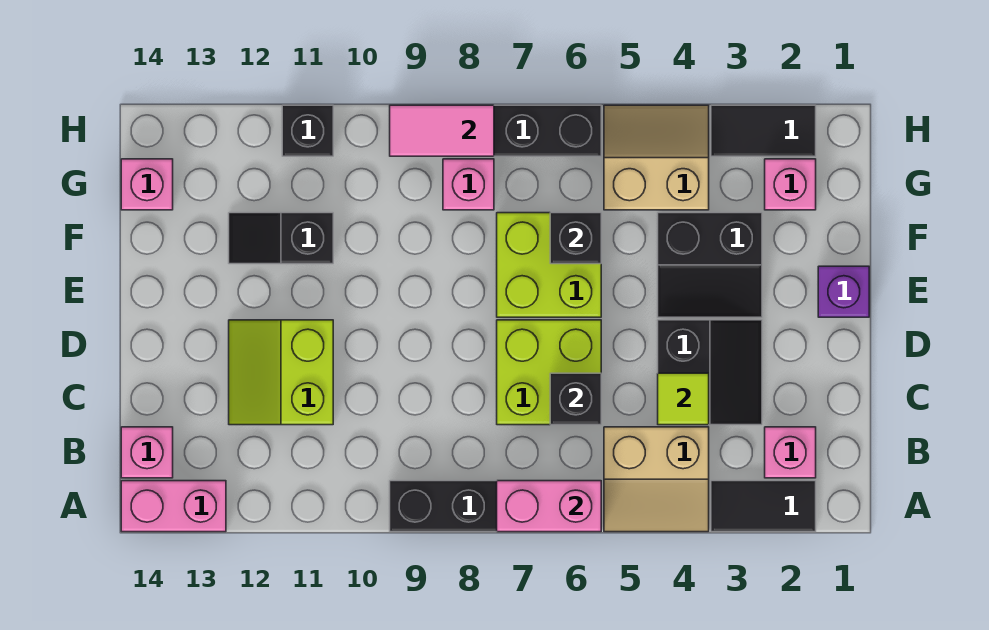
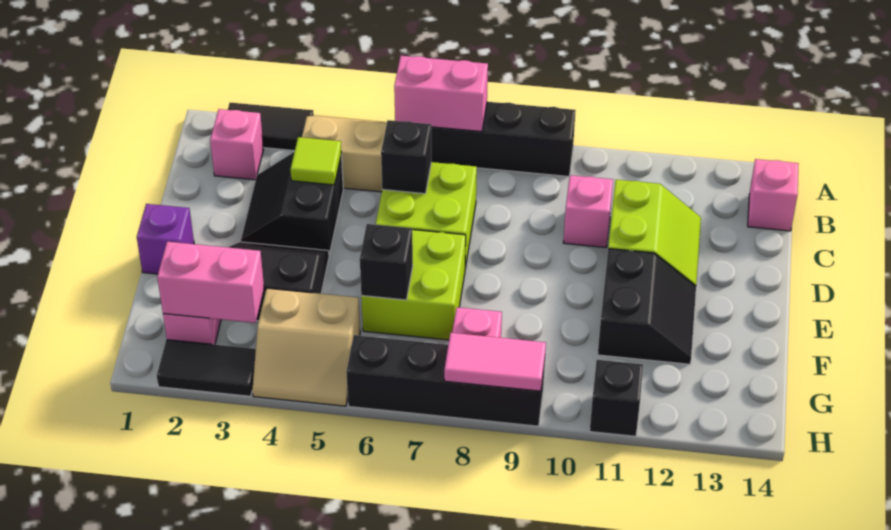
pink brick A13:A14 level 1 -> pink brick G2:G3 level 2
black slope F11:F12 level 1 top 11 -> black slope E11:F12 level 1 top 11
pink brick G14 level 1 -> pink brick C10 level 1

